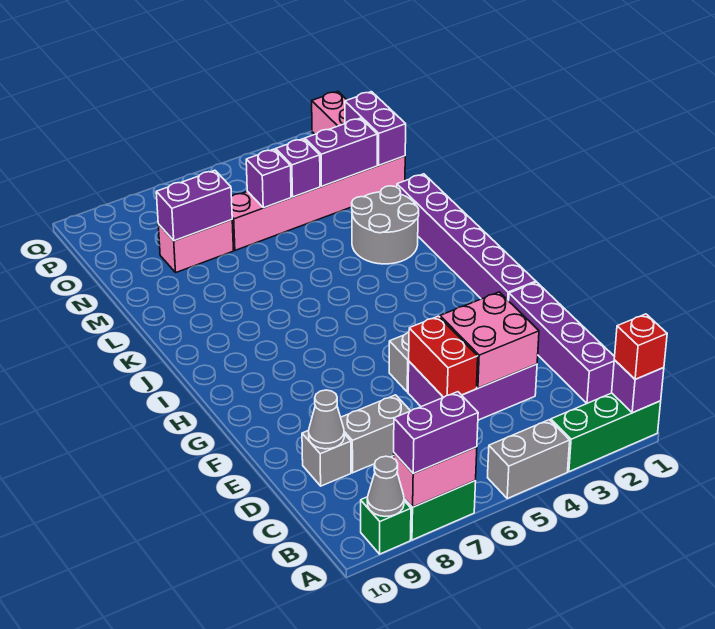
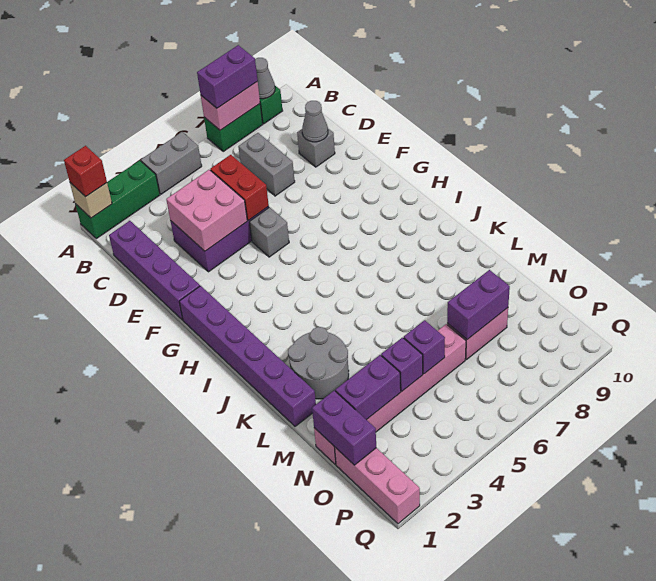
purple brick A1 level 2 -> tan brick A1 level 2
grey brick D7:D8 level 1 -> grey brick C7:D7 level 1

